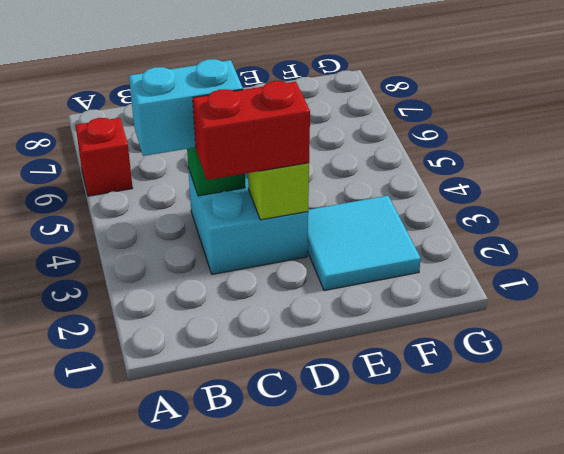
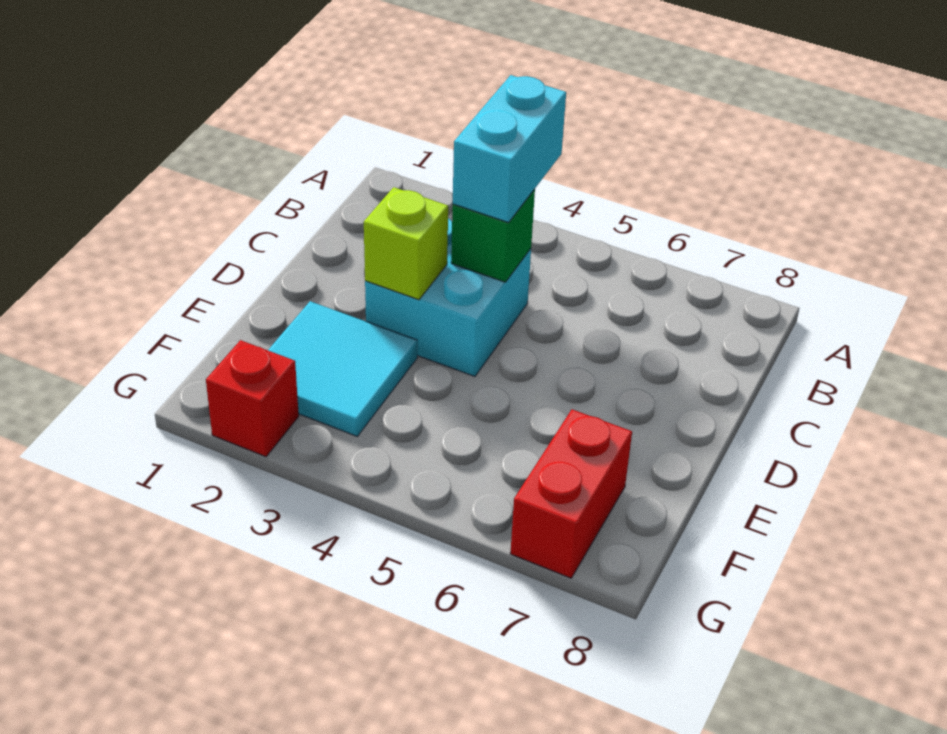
red brick A6 level 1 -> red brick G2 level 1
red brick C3:D3 level 3 -> red brick F7:G7 level 1

